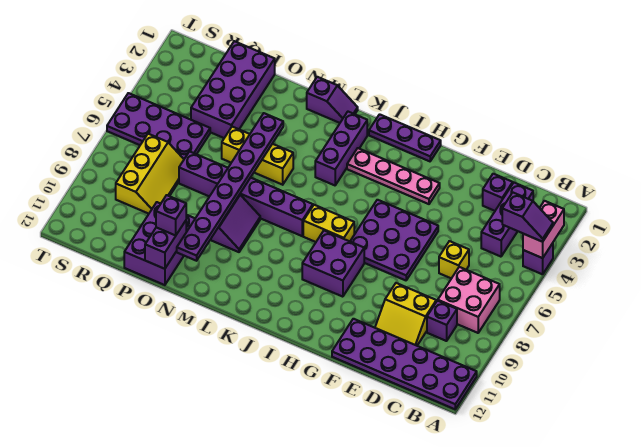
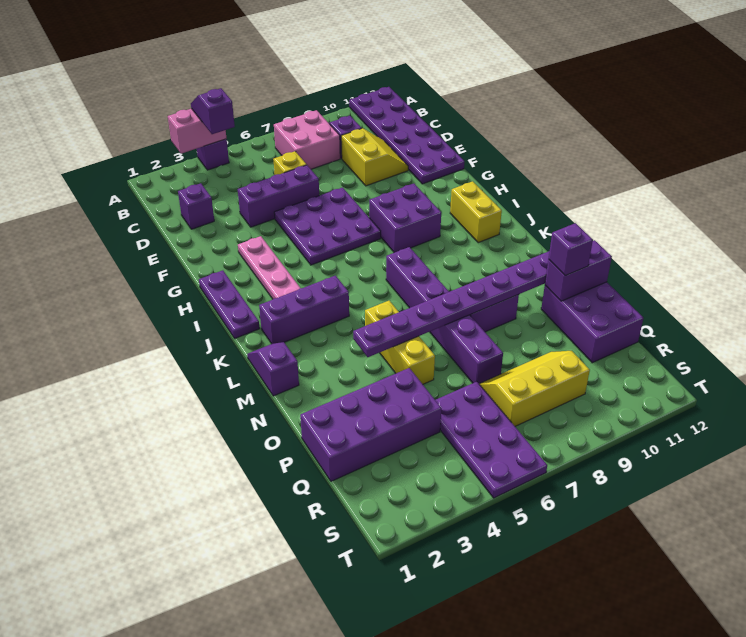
purple brick C2:C4 level 1 -> purple brick E4:E6 level 1
yellow brick I7:J7 level 1 -> yellow brick I11:J11 level 1
purple brick O10:P12 level 1 -> purple brick O11:Q12 level 1

